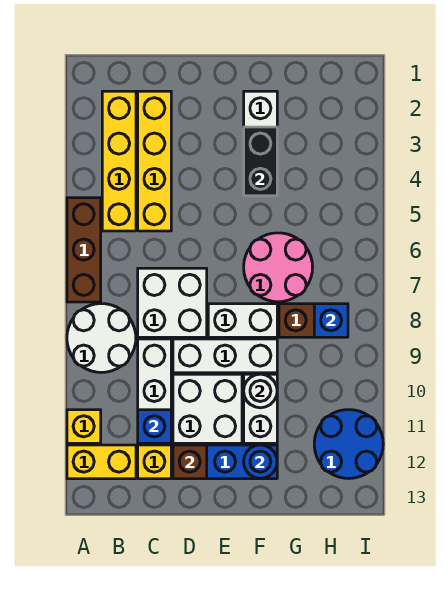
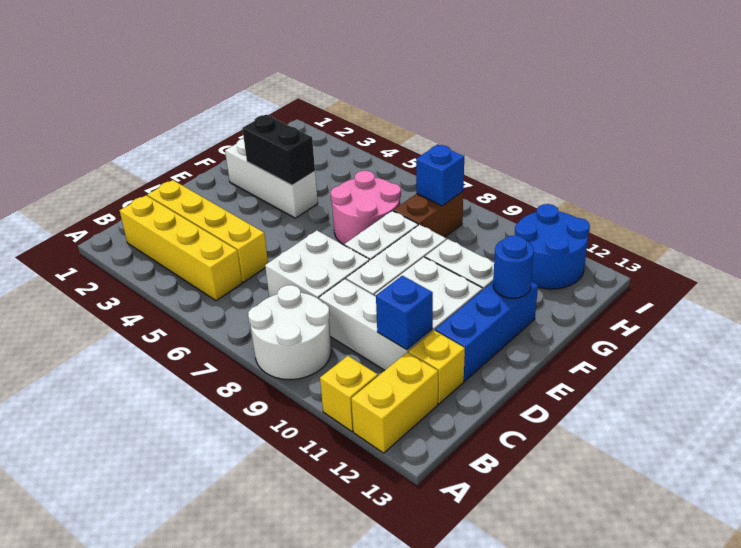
brown brick A5:A7 level 1 -> none
brown brick D12 level 2 -> none
white round brick F10 level 2 -> none

